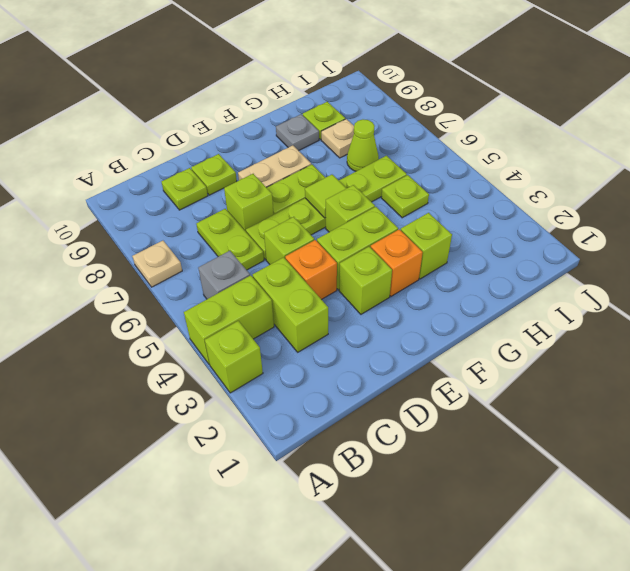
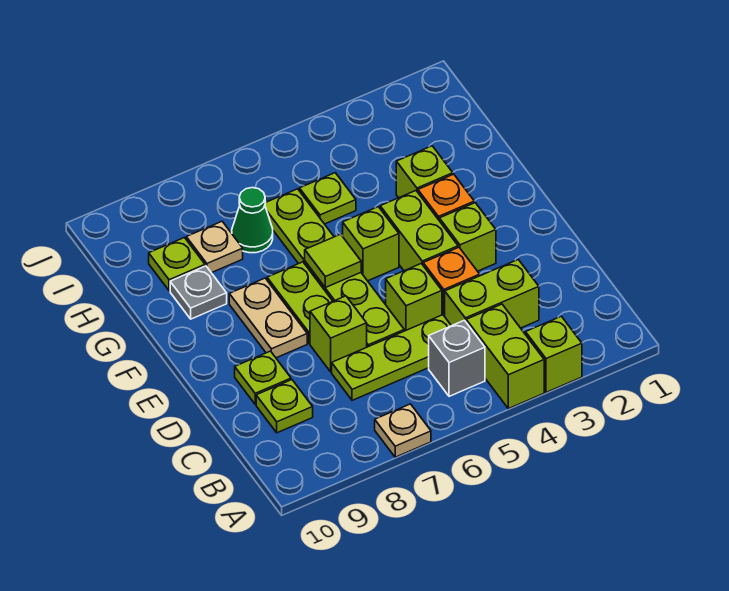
lime plate C6:C7 level 1 -> lime plate C5:C7 level 1
lime cone H7 level 1 -> green cone H7 level 1

